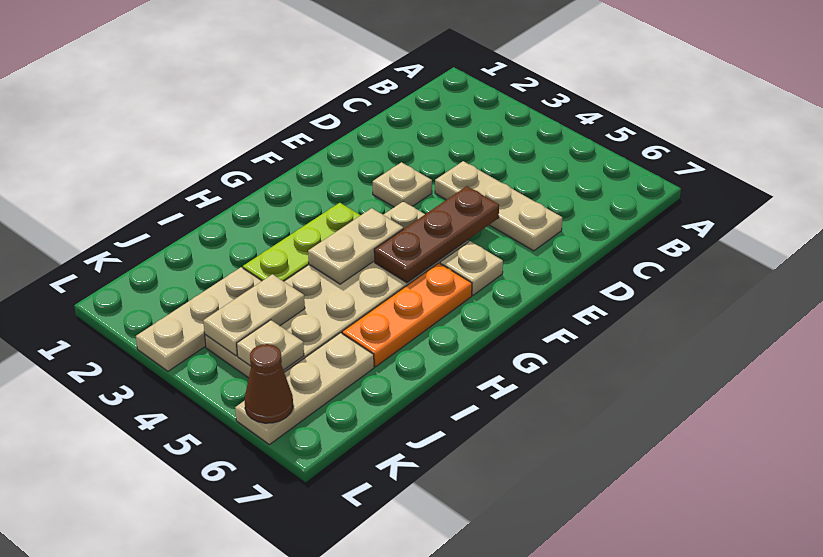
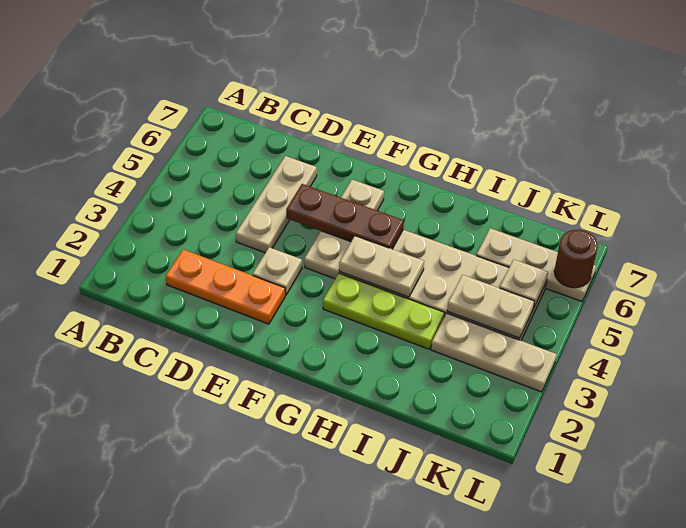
orange plate G6:I6 level 1 -> orange plate C2:E2 level 1
brown cone L6 level 2 -> brown round brick L6 level 2

